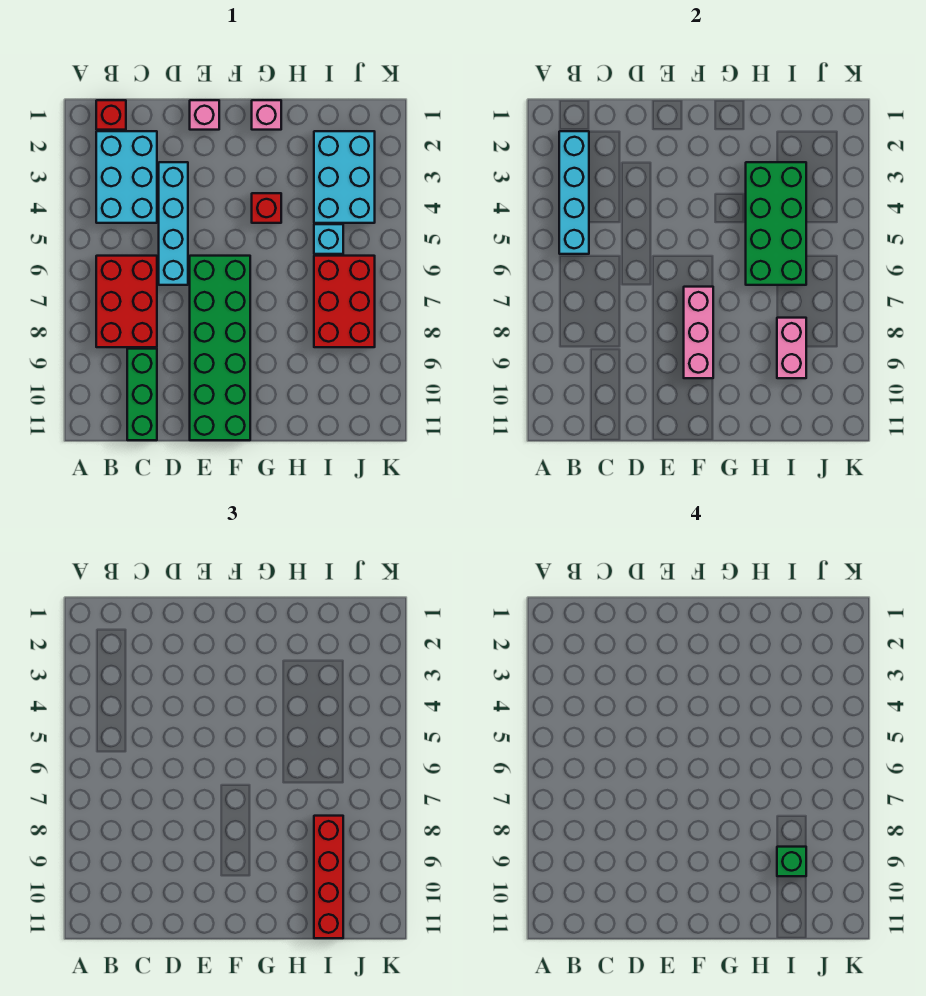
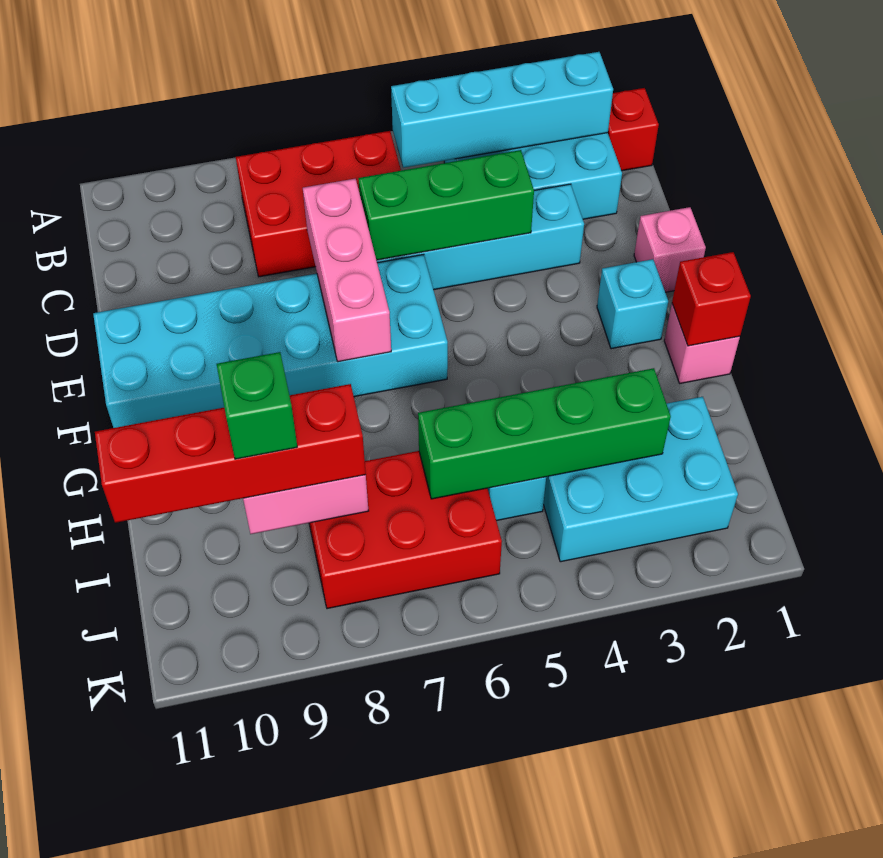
green brick C9:C11 level 1 -> green brick D4:D6 level 2
green brick E6:F11 level 1 -> cyan brick E6:F11 level 1
none -> cyan brick F2 level 1
pink brick F7:F9 level 2 -> pink brick D7:F7 level 2
red brick G4 level 1 -> red brick G1 level 2
green brick H3:I6 level 2 -> green brick I3:I6 level 2

